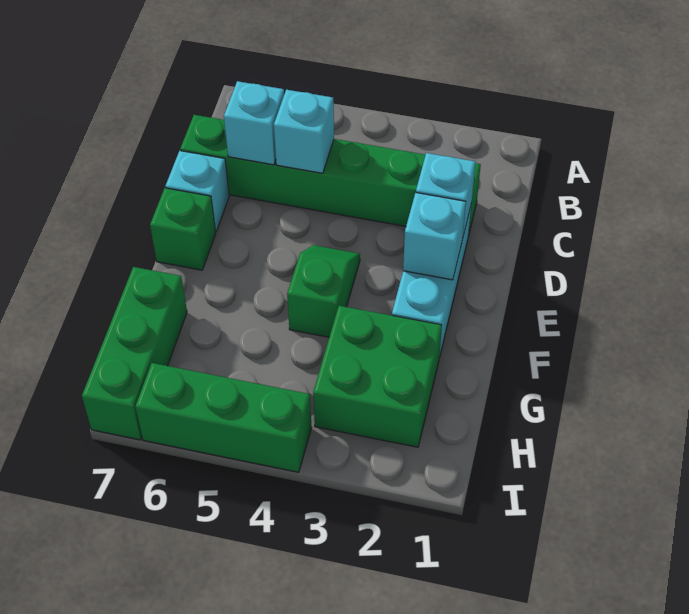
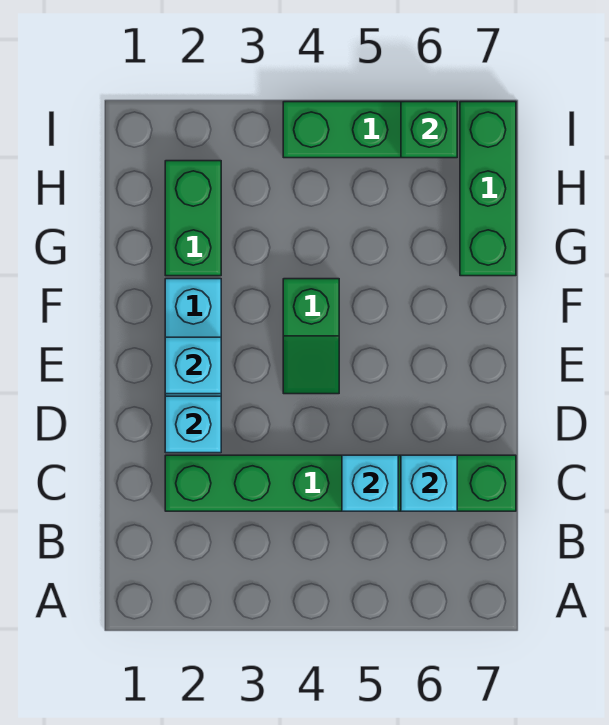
cyan brick D7 level 1 -> none
green brick E7 level 1 -> green brick I6 level 2
green brick G2:H3 level 1 -> green brick G2:H2 level 1

